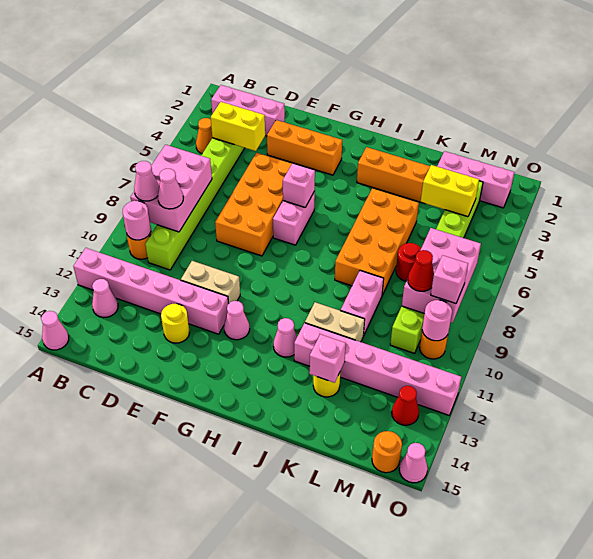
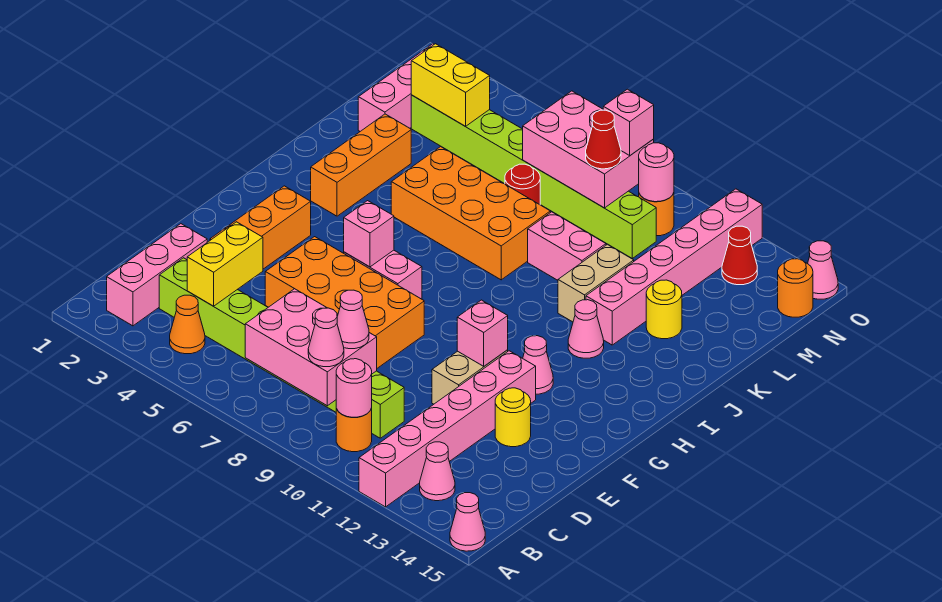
pink brick K13 level 2 -> pink brick F11 level 2
yellow brick L4:M4 level 2 -> yellow brick M3:M4 level 2

